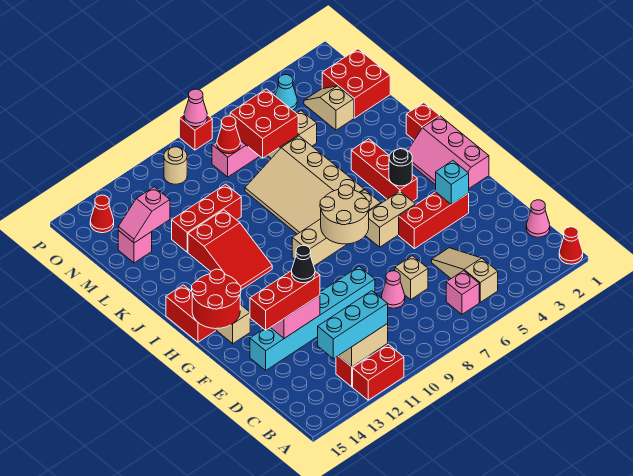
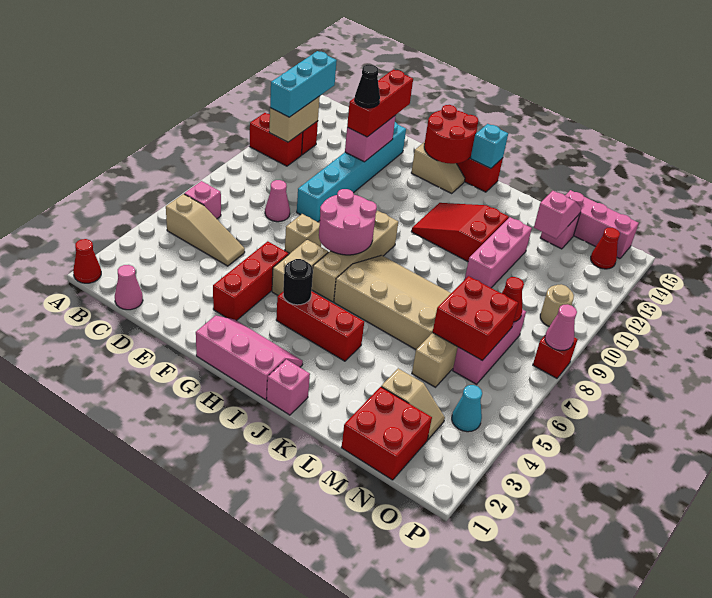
red brick A11:A12 level 1 -> red brick A11:B11 level 1
tan brick D7 level 1 -> tan brick F7 level 1
cyan brick F3 level 2 -> cyan brick I15 level 2
tan round brick G7:H8 level 2 -> pink round brick G7:H8 level 2
red brick J1 level 1 -> pink brick J1 level 1
red brick L10:L12 level 1 -> pink brick L10:L12 level 1
none -> pink brick M15:O15 level 1

